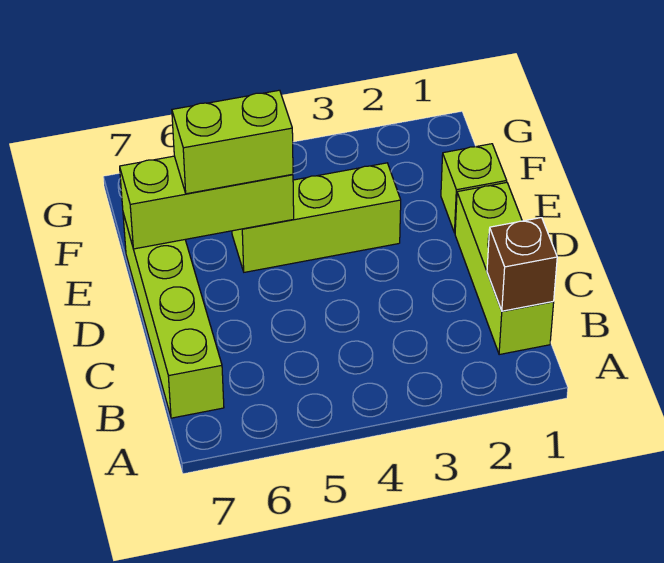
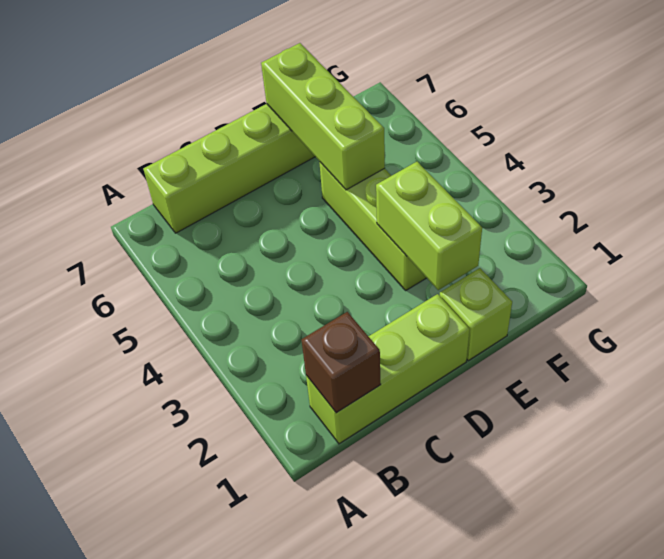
lime brick E5:E6 level 3 -> lime brick E2:E3 level 2

